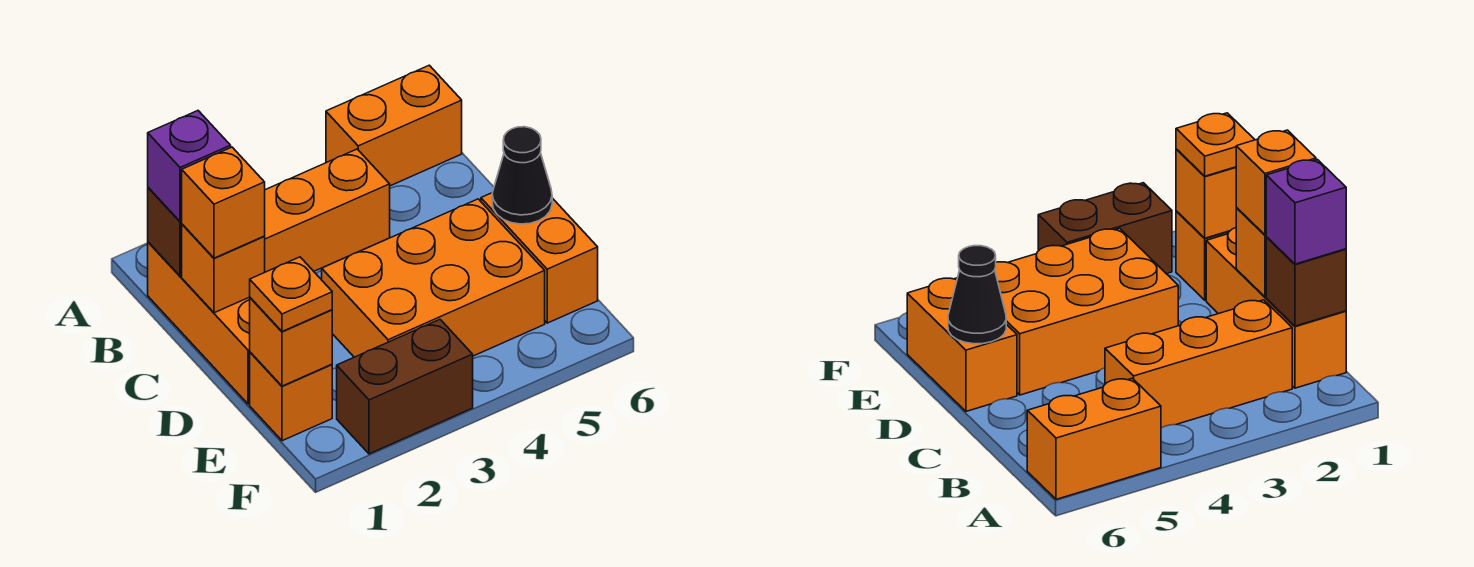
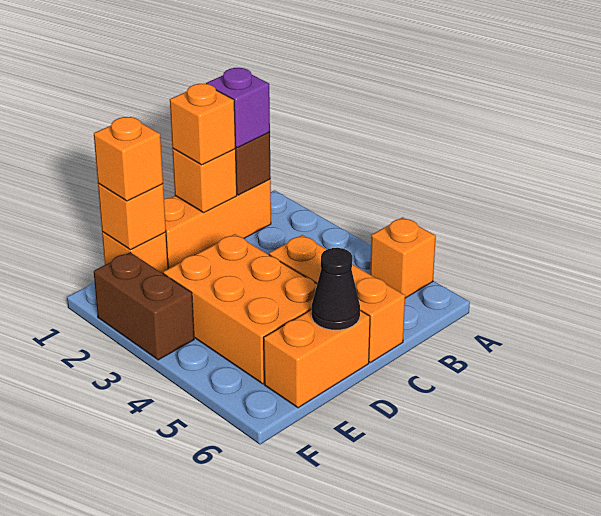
orange brick A5:A6 level 1 -> orange brick A5 level 1
orange brick B2:B4 level 1 -> orange brick C4:C6 level 1
orange plate E1 level 3 -> orange brick E1 level 3

